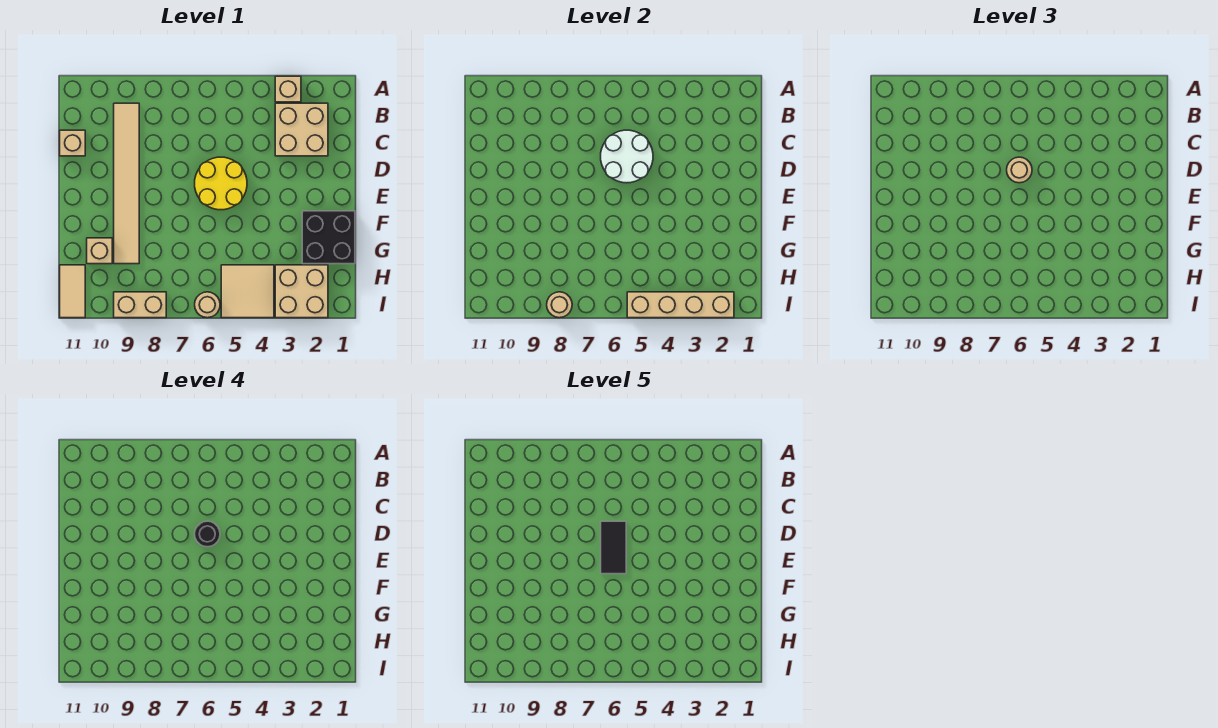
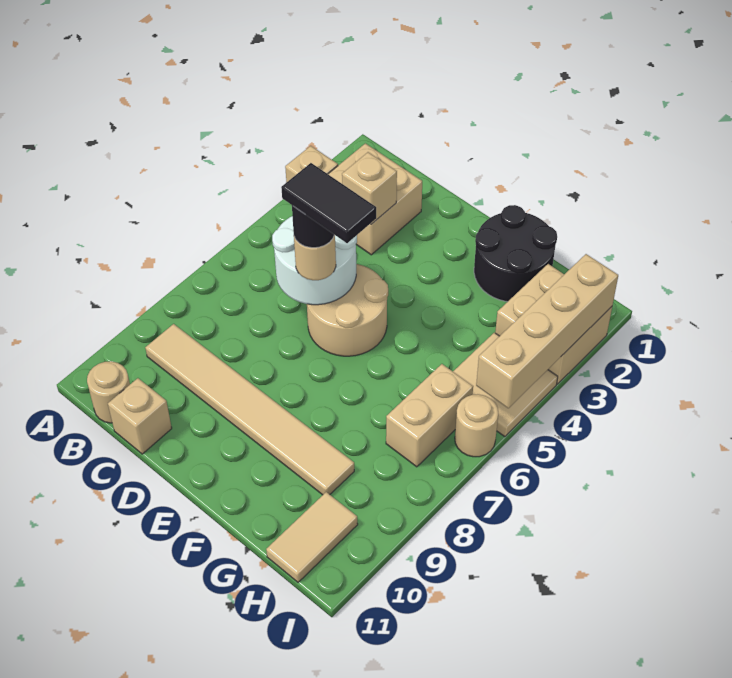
yellow round brick D5:E6 level 1 -> tan round brick D5:E6 level 1
black brick F1:G2 level 1 -> black round brick F1:G2 level 1
tan brick G10 level 1 -> tan brick C3 level 2
tan tile H11:I11 level 1 -> tan tile H10:H11 level 1
tan brick I8:I9 level 1 -> tan brick H6:H7 level 1
tan round brick I8 level 2 -> tan round brick B11 level 1

